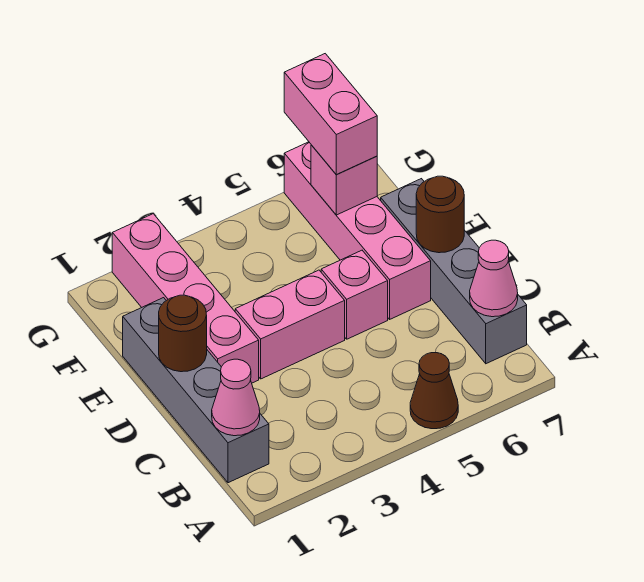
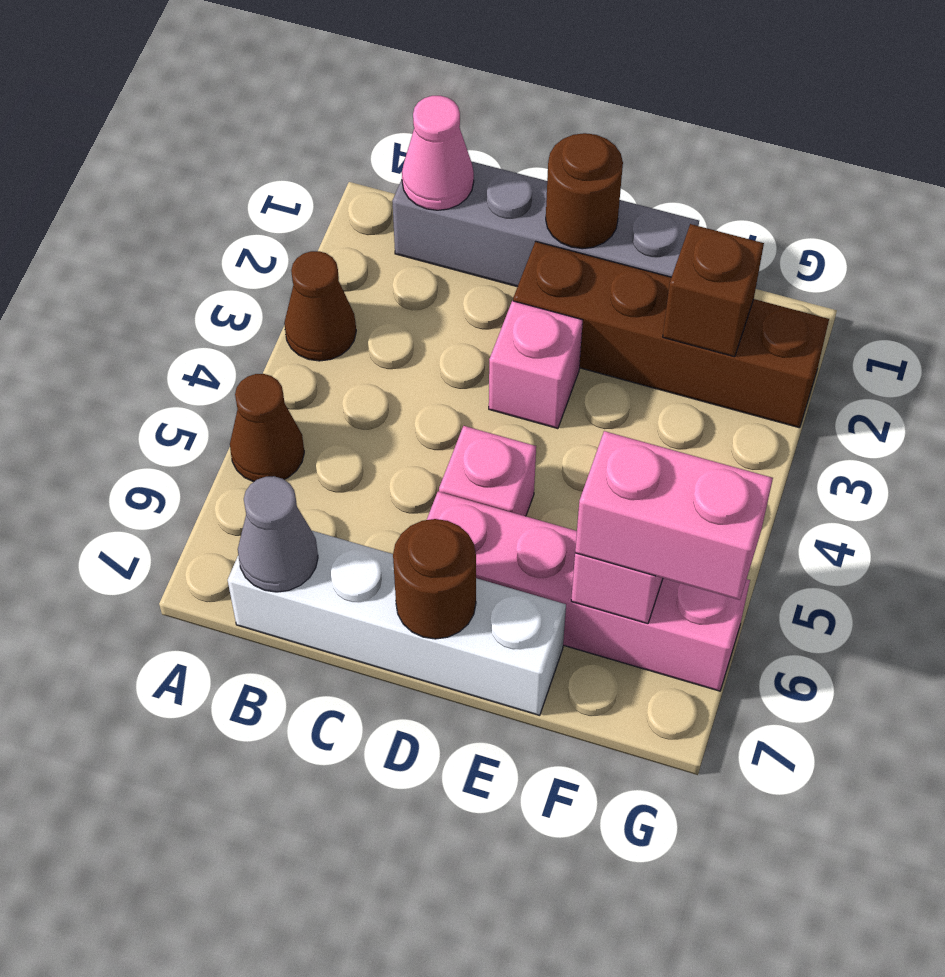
none -> brown cone A3 level 1
grey brick B7:E7 level 1 -> white brick B7:E7 level 1
pink cone B7 level 2 -> grey cone B7 level 2
pink brick D2:G2 level 1 -> brown brick D2:G2 level 1
pink brick D3:D4 level 1 -> pink brick D3 level 1
none -> brown brick F2 level 2

